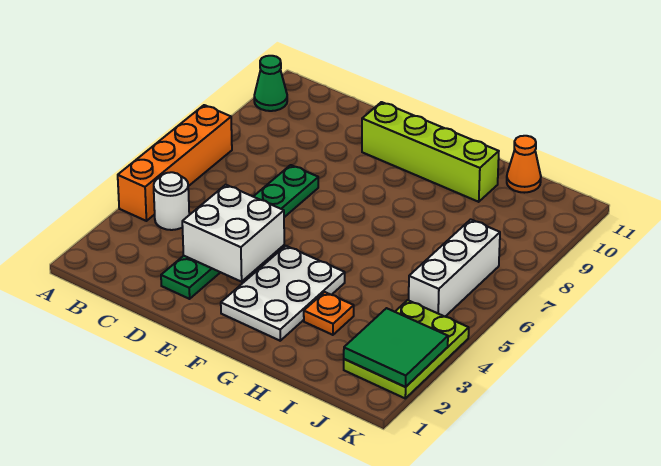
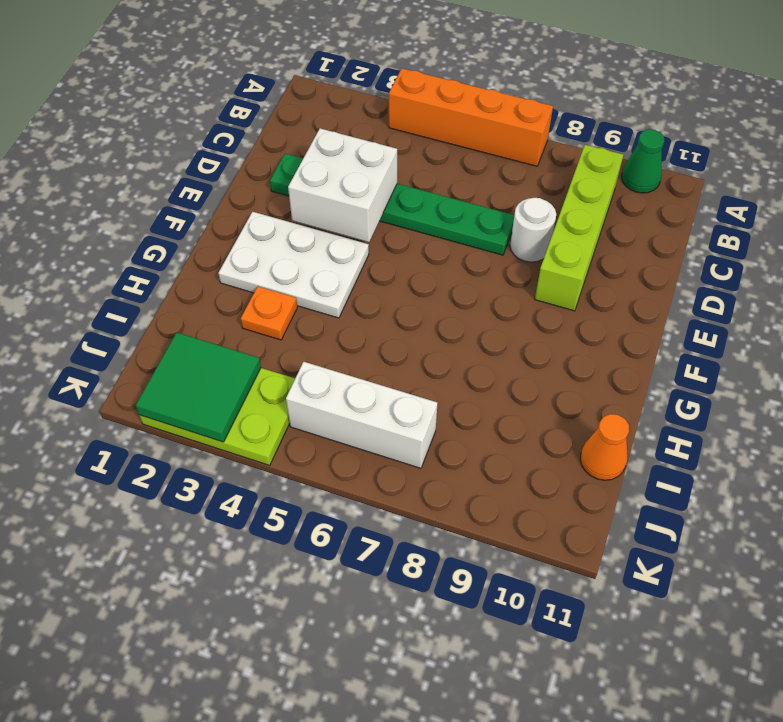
white round brick B4 level 1 -> white round brick D8 level 1
lime brick E10:H10 level 1 -> lime brick B9:E9 level 1

